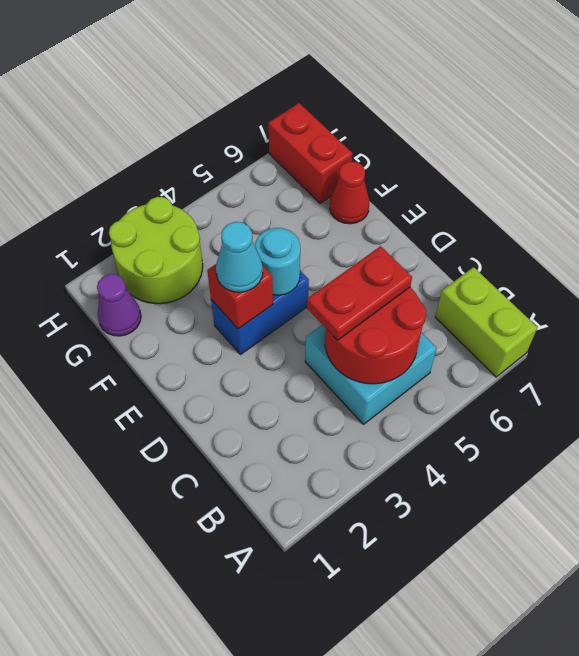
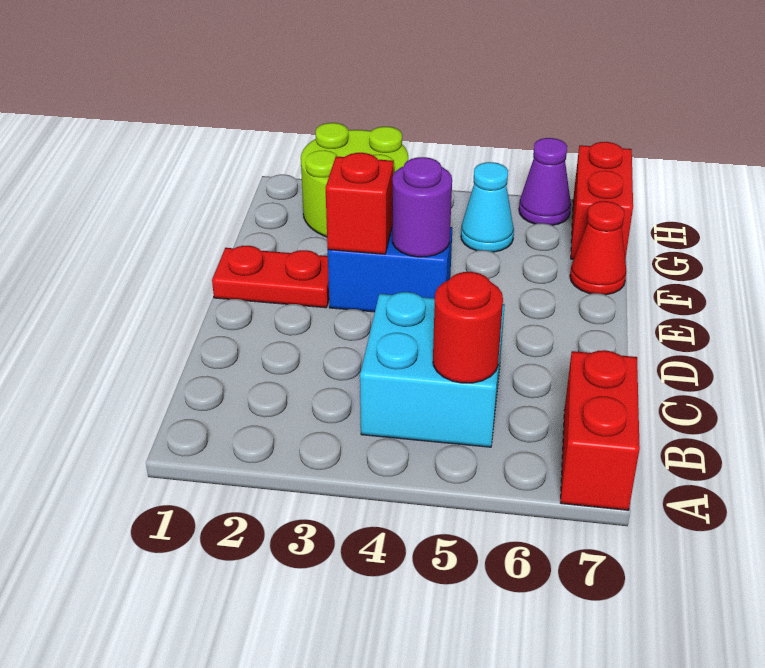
lime brick A7:B7 level 1 -> red brick A7:B7 level 1
red round brick B4:C5 level 2 -> red round brick B5 level 2
red plate C4:C5 level 3 -> red plate E1:E2 level 1
cyan cone E3 level 3 -> cyan cone G5 level 1
cyan round brick E4 level 2 -> purple round brick E4 level 2
purple cone G1 level 1 -> purple cone H6 level 1

